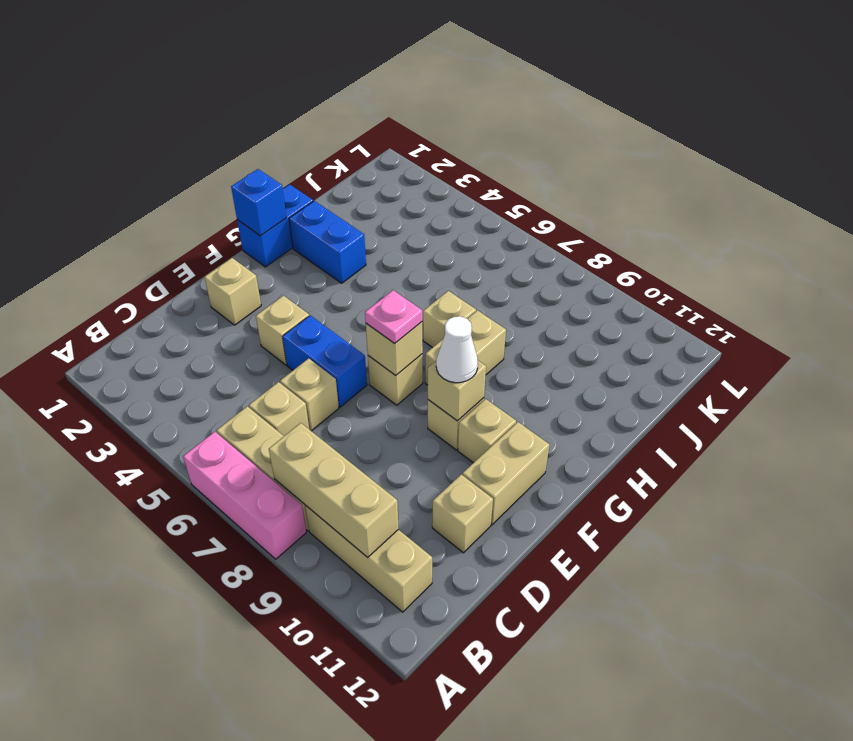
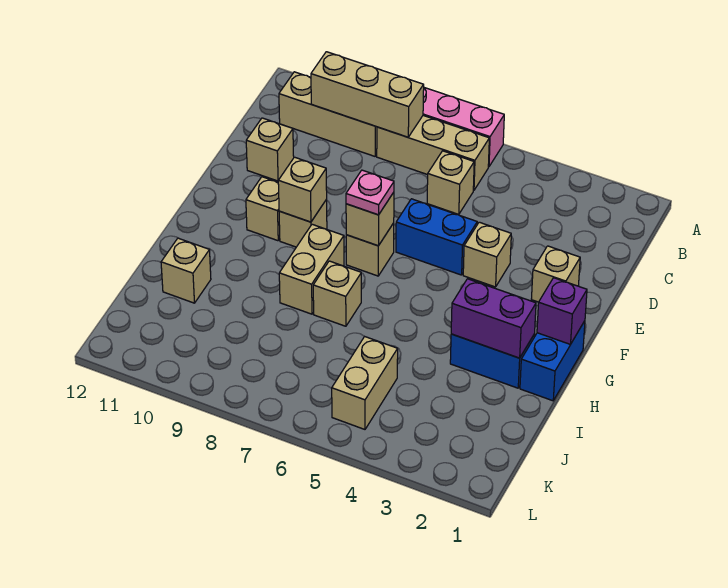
tan brick D6 level 1 -> tan brick I11 level 1
tan brick E11:F11 level 1 -> tan brick J5:K5 level 1
white cone F9 level 3 -> none
blue brick G1 level 2 -> purple brick G1 level 2
none -> purple brick H2:H3 level 2

